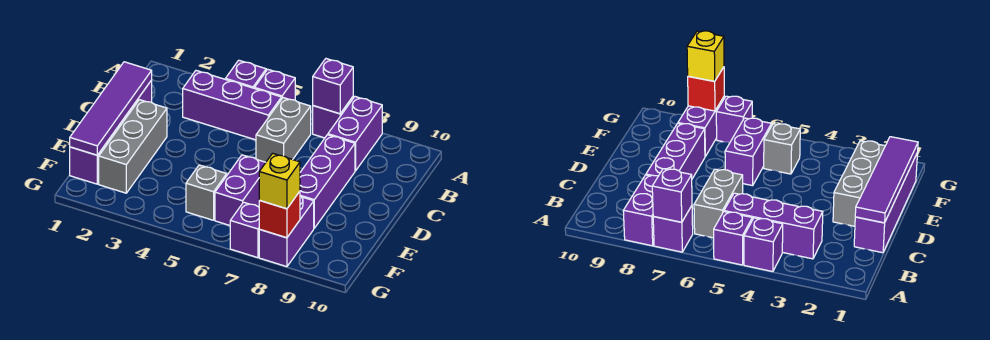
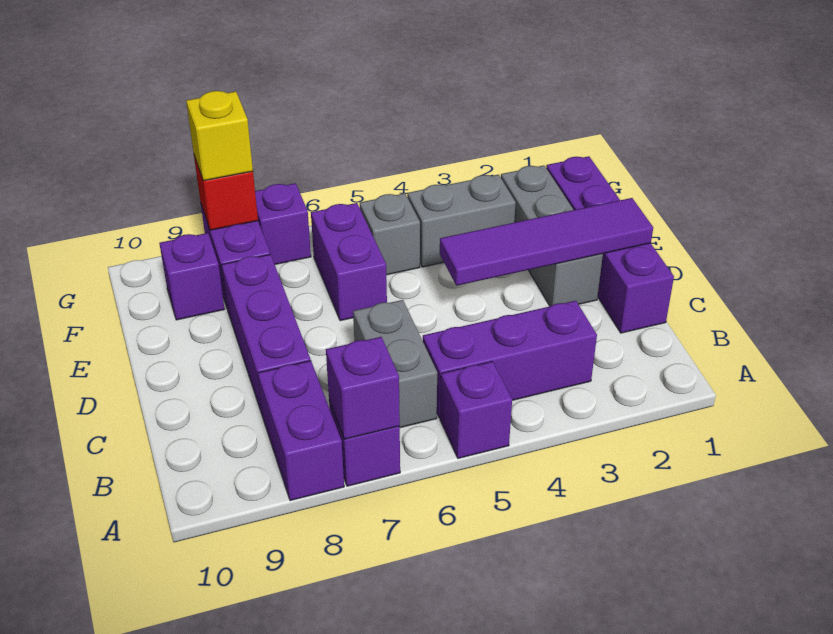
purple brick A4 level 1 -> purple brick F9 level 1
purple tile C1:F1 level 2 -> purple tile D1:D4 level 2
none -> grey brick F3:F4 level 1

